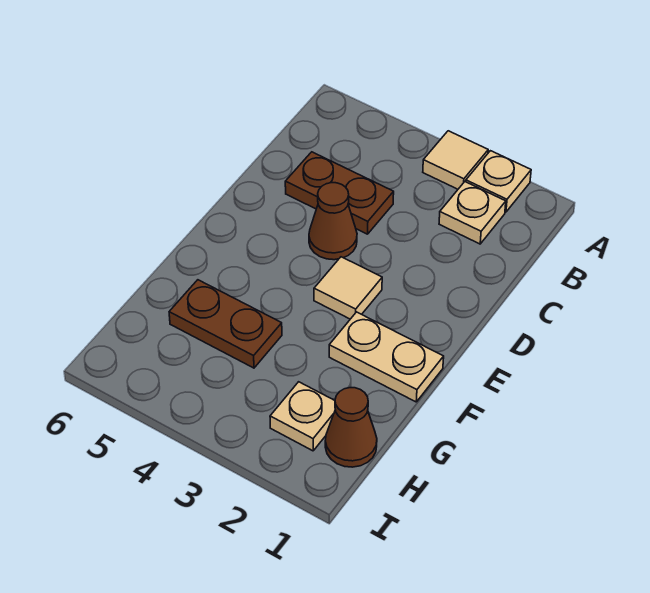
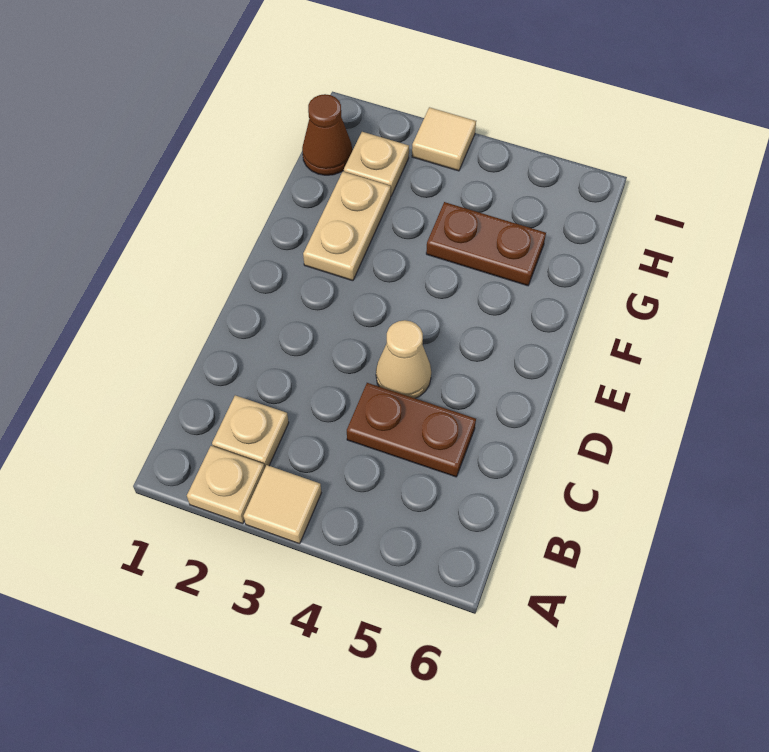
brown cone D4 level 1 -> tan cone D4 level 1
tan tile E3 level 1 -> tan tile I3 level 1
tan plate F1:F2 level 1 -> tan plate F2:G2 level 1

